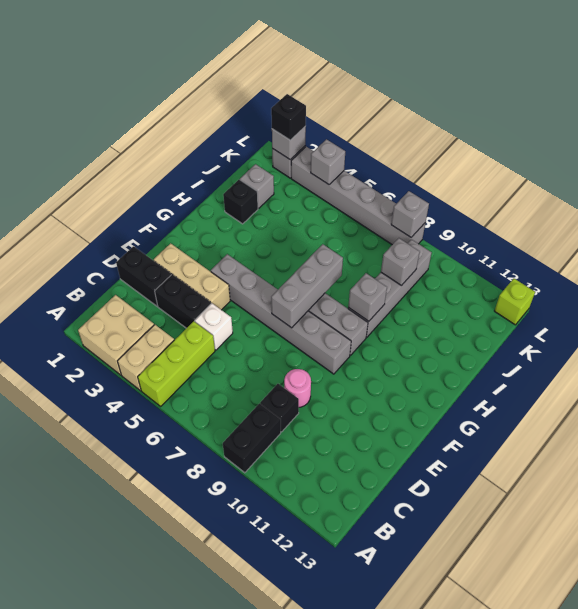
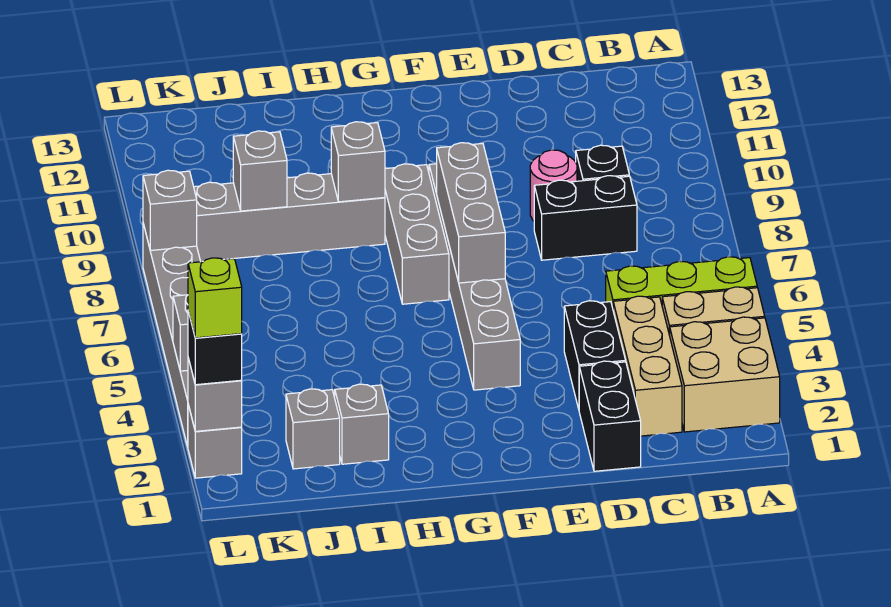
black brick A9:B9 level 1 -> black brick C8:D8 level 1
white brick D5 level 1 -> none
tan brick E2:E4 level 1 -> tan brick C2:C4 level 1
grey brick F7:H7 level 2 -> grey brick F6:F8 level 2
black brick I2 level 1 -> grey brick I2 level 1
lime brick L13 level 1 -> lime brick L2 level 4

